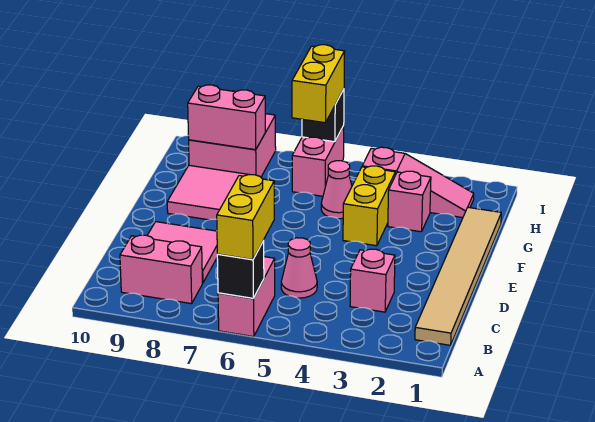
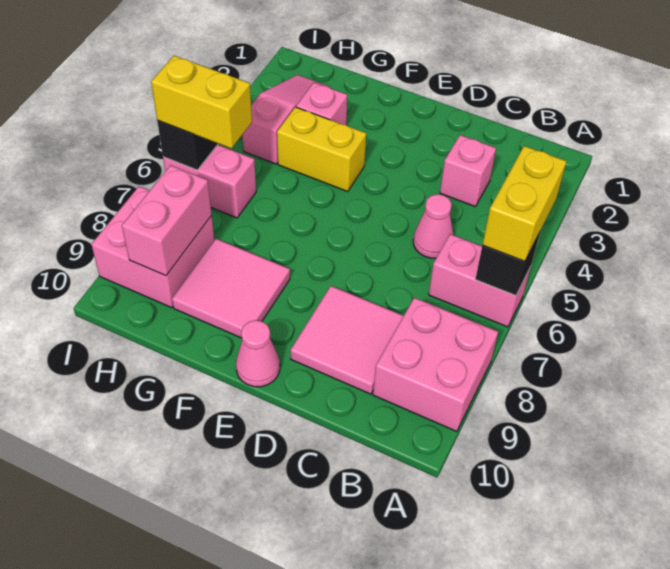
yellow brick A6:B6 level 3 -> yellow brick A5:A6 level 3
tan tile B1:G1 level 1 -> none
pink brick B8:B9 level 1 -> pink brick A8:B9 level 1
pink cone G5 level 1 -> pink cone E10 level 1

